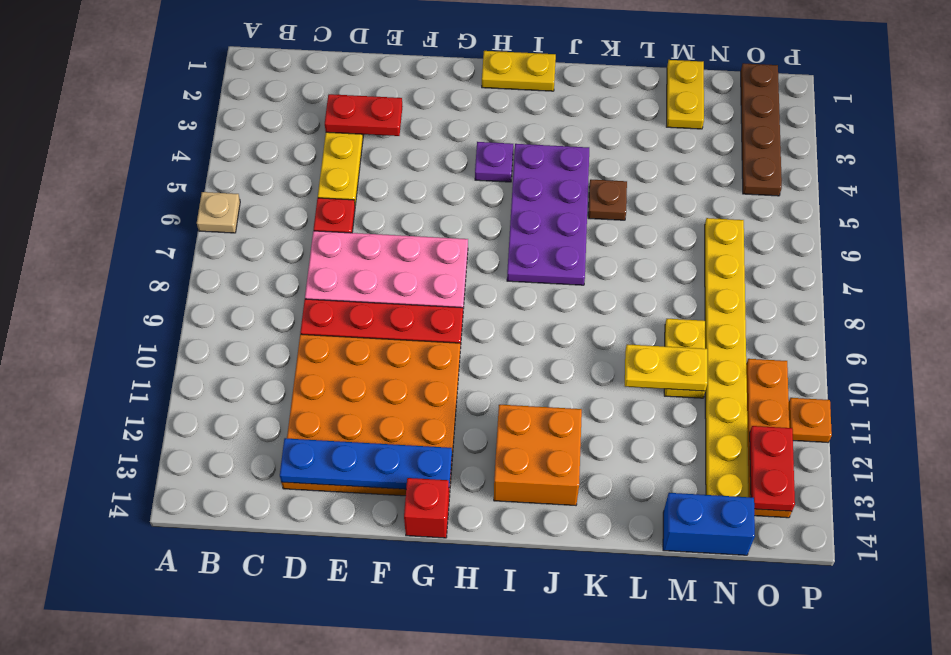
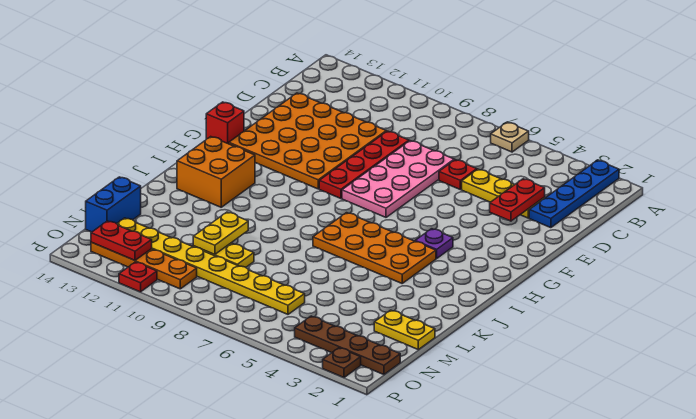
blue plate D13:G13 level 2 -> blue plate A2:D2 level 1
yellow plate H1:I1 level 1 -> none
purple plate I4:J7 level 1 -> orange plate I4:J7 level 1
brown plate K5 level 1 -> brown plate P2 level 1
orange plate P11 level 1 -> red plate P11 level 1

